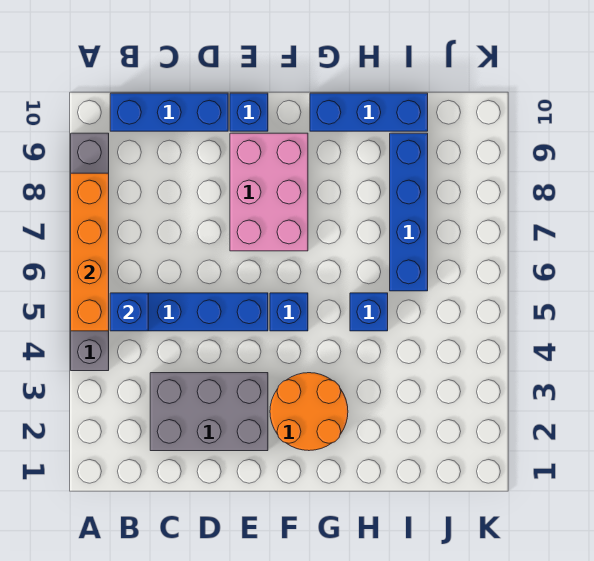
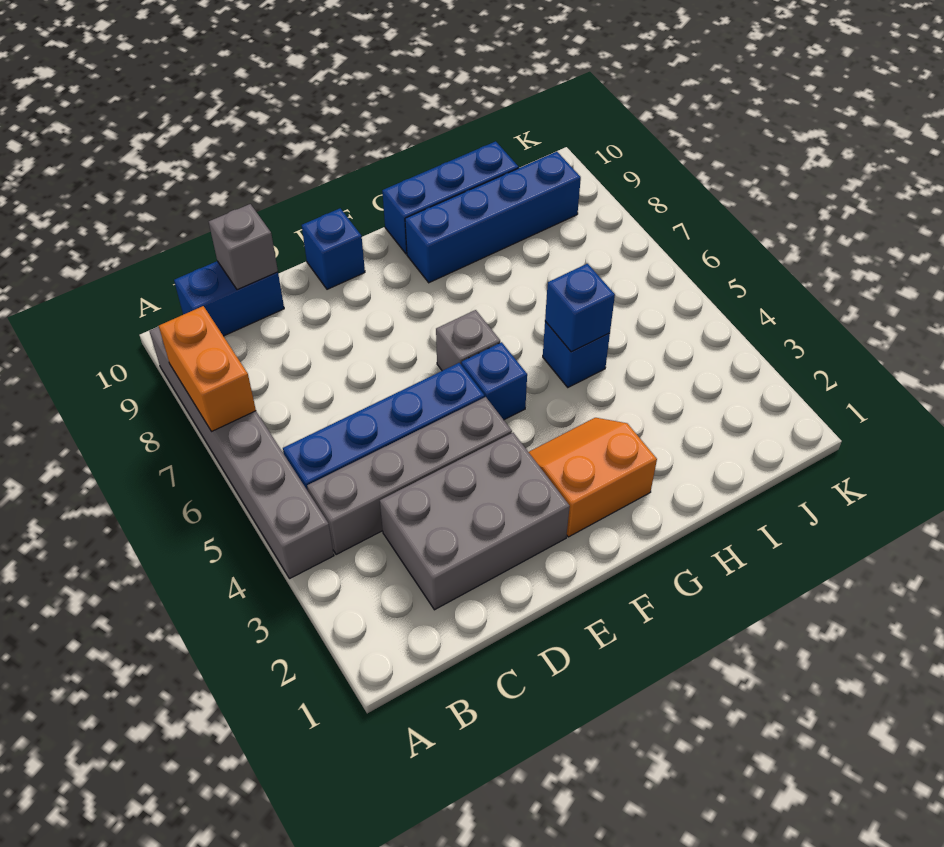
orange brick A5:A8 level 2 -> orange brick A7:A8 level 2
none -> grey brick B4:E4 level 1
blue brick B5 level 2 -> blue brick H5 level 2
blue brick B10:D10 level 1 -> blue brick B10:C10 level 1
none -> grey brick C10 level 2
pink brick E7:F9 level 1 -> none
orange round brick F2:G3 level 1 -> orange slope F2:G3 level 1 top 2
none -> grey brick F6 level 1
blue brick I6:I9 level 1 -> blue brick G9:J9 level 1

